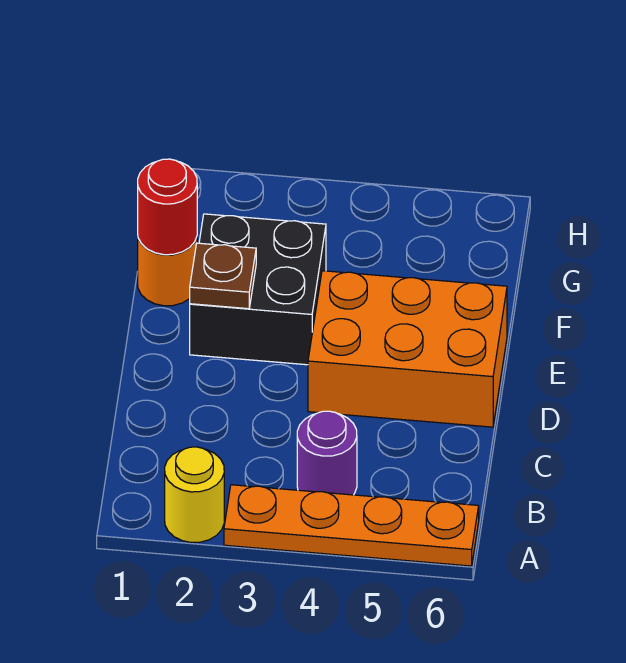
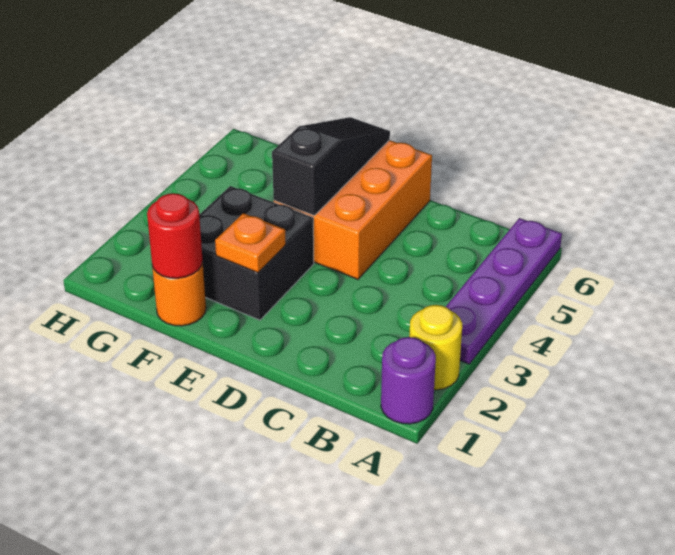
orange plate A3:A6 level 1 -> purple plate A3:A6 level 1
purple round brick B4 level 1 -> purple round brick A1 level 1
brown plate E2 level 2 -> orange plate E2 level 2
none -> black slope E4:E6 level 2 top 4

